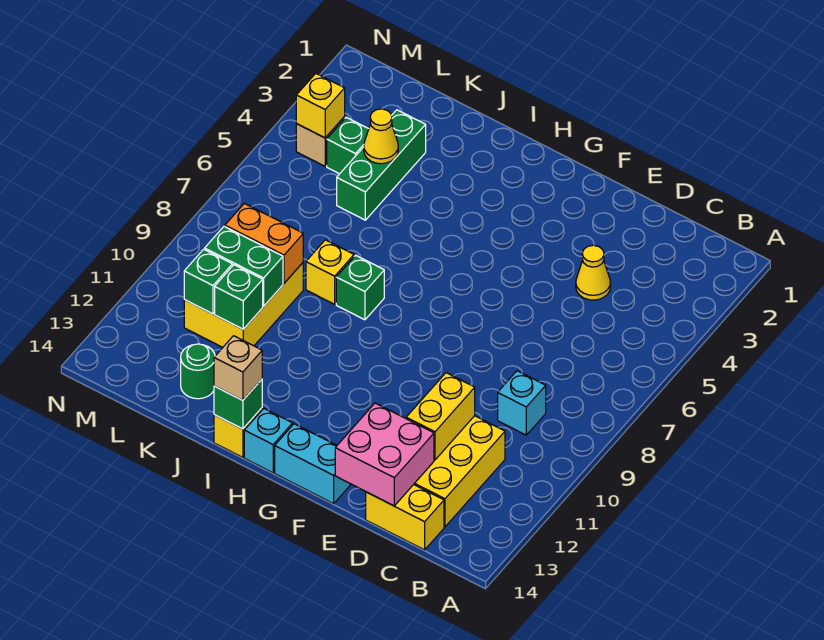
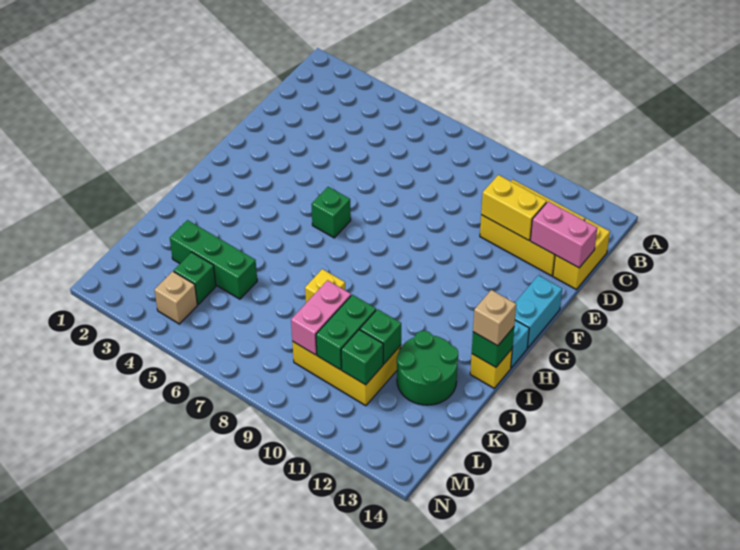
cyan brick C9 level 1 -> none
yellow cone D4 level 1 -> none
pink brick D13:E14 level 2 -> pink brick D13:D14 level 2
green brick I8 level 1 -> green brick G6 level 1
yellow cone K4 level 2 -> none
orange brick K9:L9 level 2 -> pink brick K9:L9 level 2
green round brick K13 level 1 -> green round brick J12:K13 level 1
yellow brick M4 level 2 -> none

